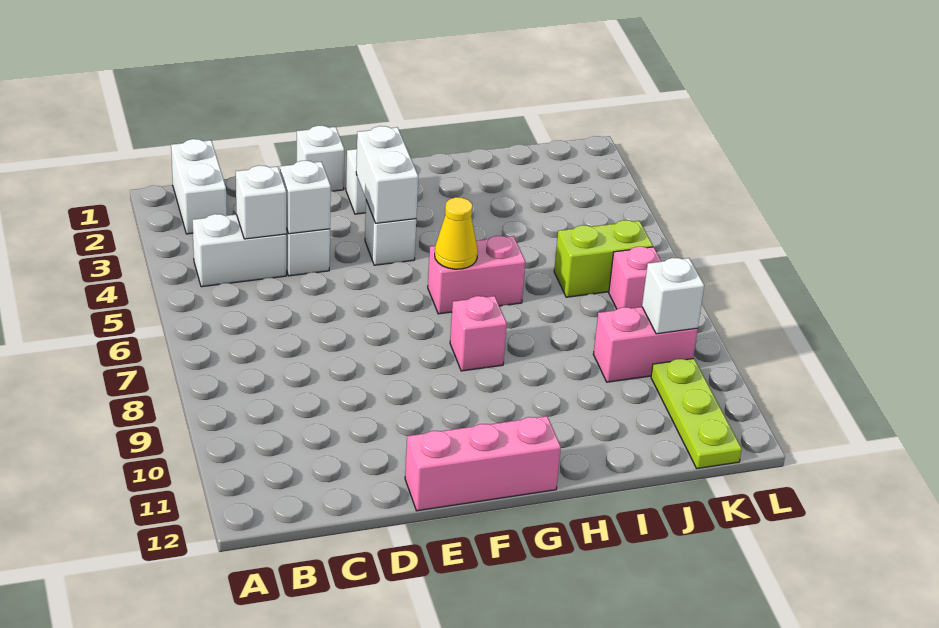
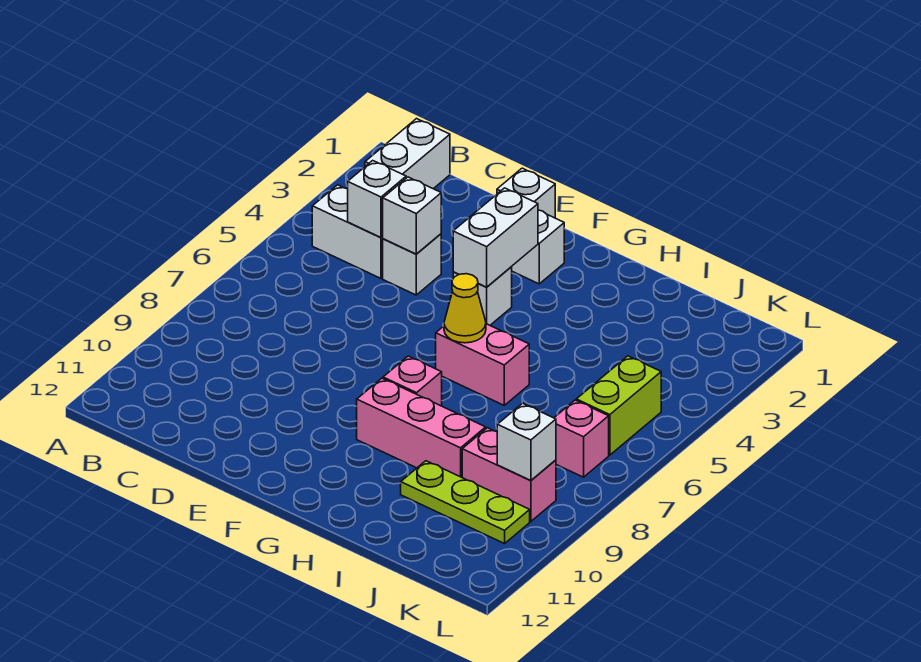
pink brick E12:G12 level 1 -> pink brick G9:I9 level 1
lime brick J6:K6 level 1 -> lime brick K5:K6 level 1
lime plate K10:K12 level 1 -> lime plate I10:K10 level 1

